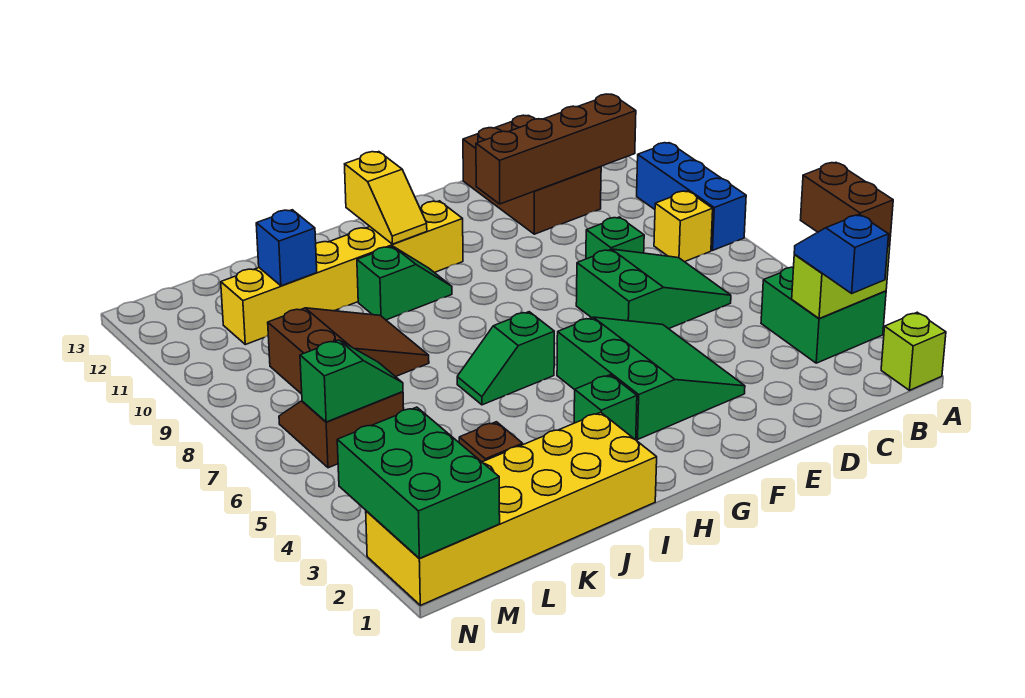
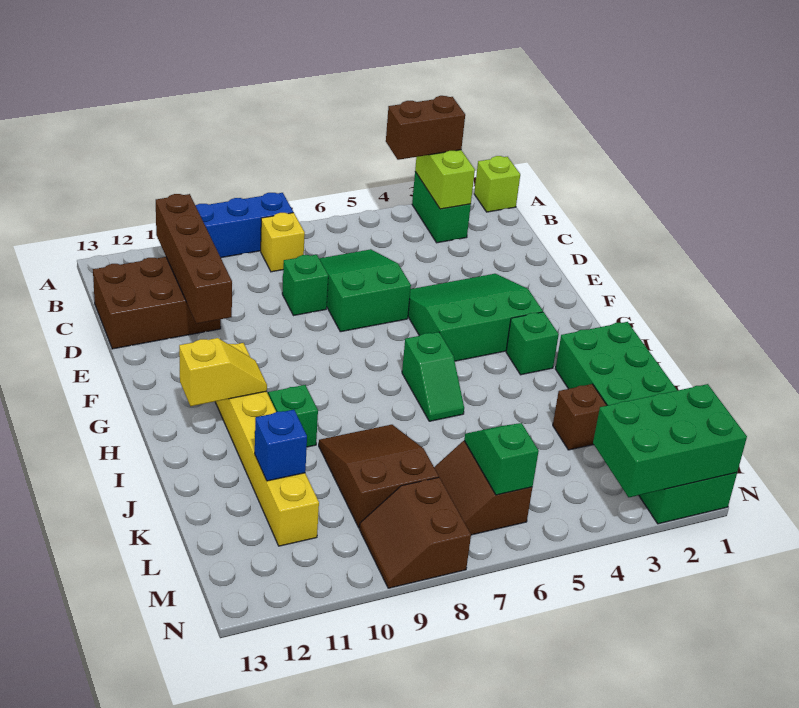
green brick A3:B4 level 1 -> green brick A3:B3 level 1
blue slope B2:B3 level 3 top 2 -> none
yellow brick I1:N2 level 1 -> green brick I1:N2 level 1
none -> brown slope M8:N9 level 1 top 8

